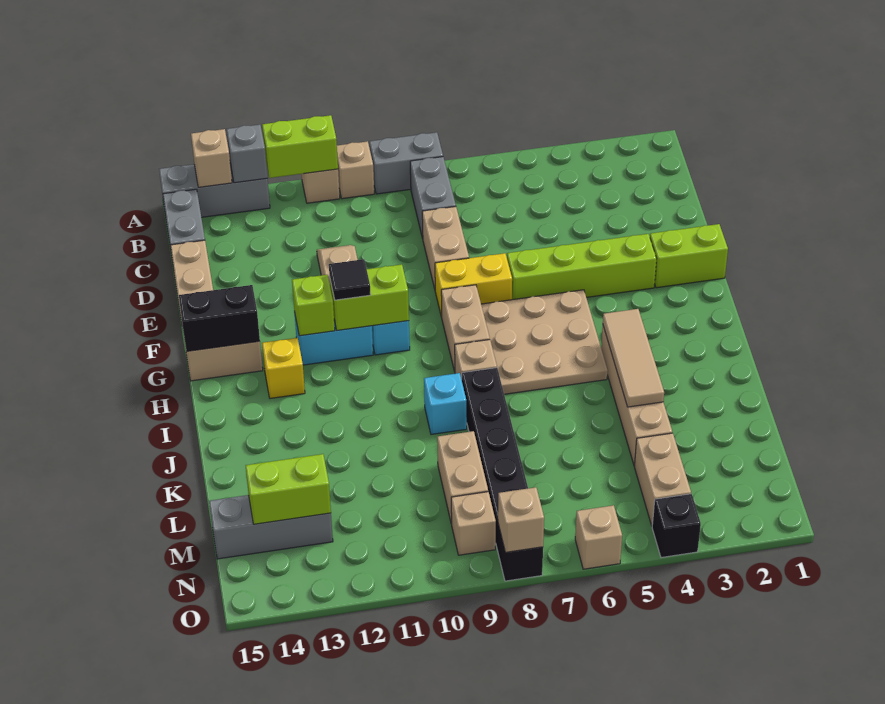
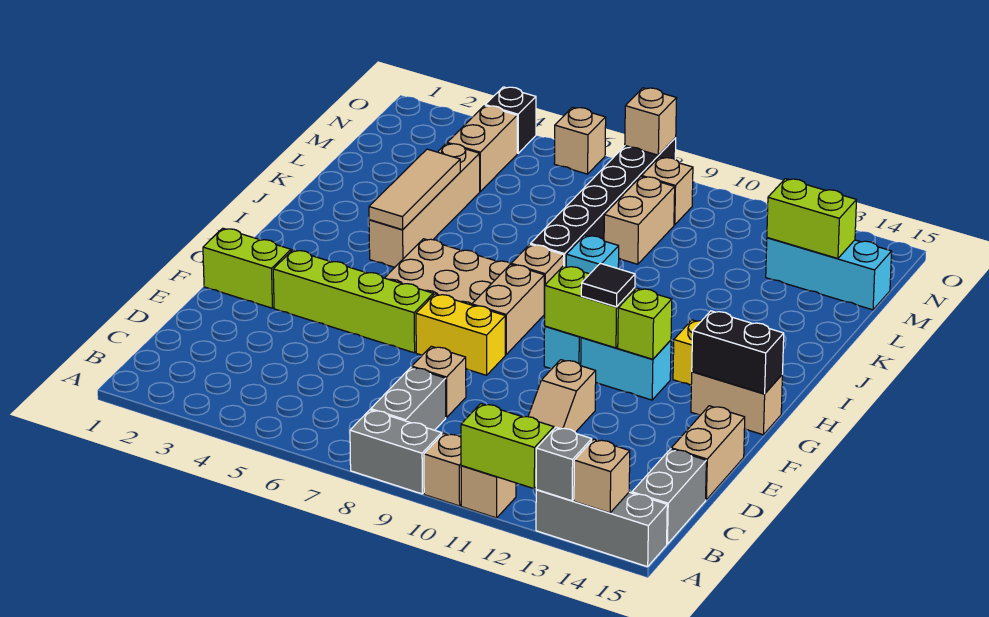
tan brick D8:E8 level 1 -> tan brick D8 level 1
grey brick M13:M15 level 1 -> cyan brick M13:M15 level 1

